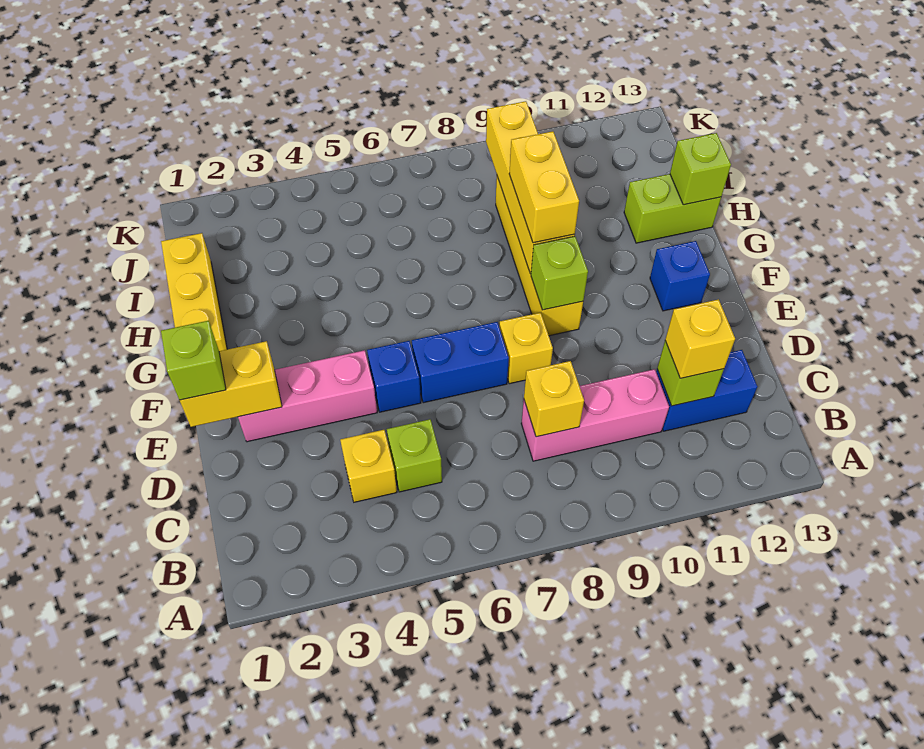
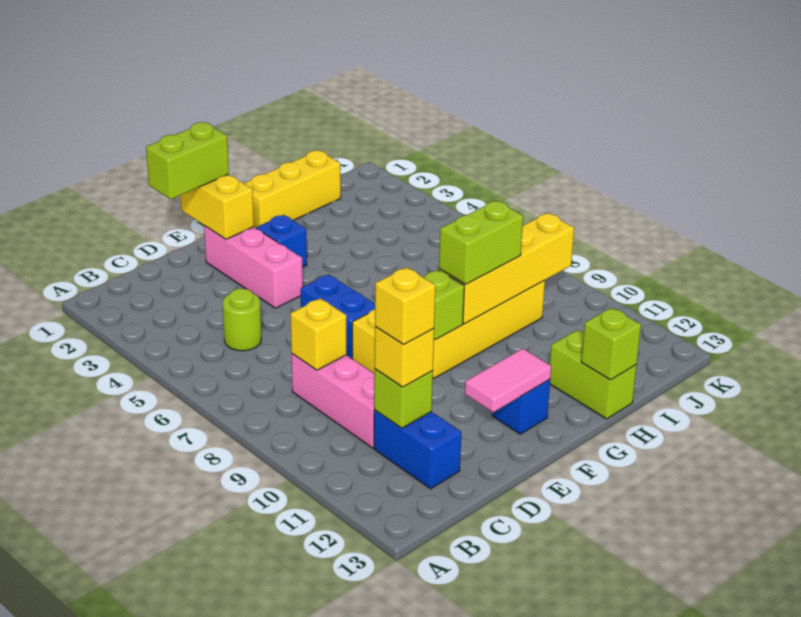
yellow brick C4 level 1 -> yellow brick C11 level 4
lime brick C5 level 1 -> lime round brick C5 level 1
lime brick E1 level 3 -> lime brick D1:E1 level 3
blue brick E5 level 1 -> blue brick F3 level 1
none -> pink tile E12:F12 level 2
yellow brick G9:H9 level 3 -> lime brick G9:H9 level 3

